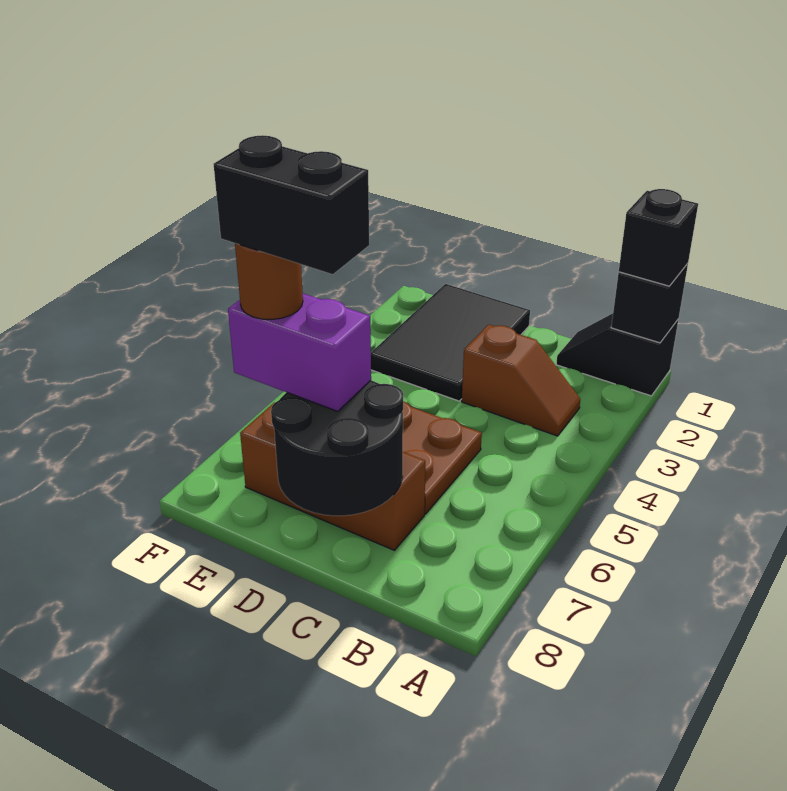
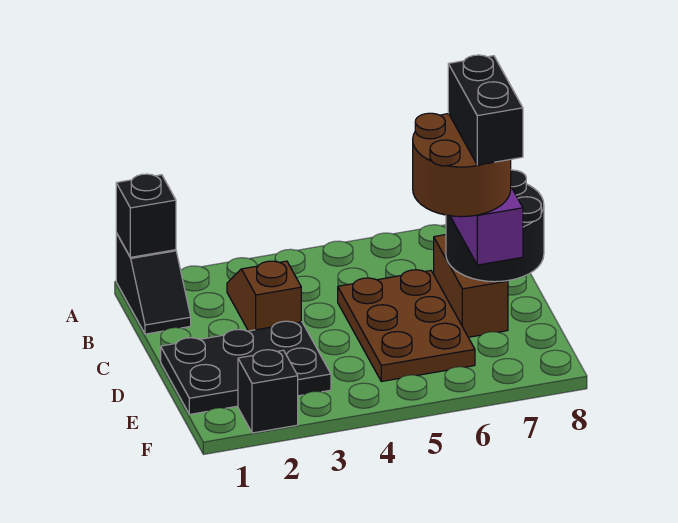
black brick A1 level 3 -> black brick F2 level 1
brown brick C7:E7 level 1 -> brown brick C7:D7 level 1
black tile D1:E3 level 1 -> black plate D1:E3 level 1
brown round brick E7 level 4 -> brown round brick D6:E7 level 4

